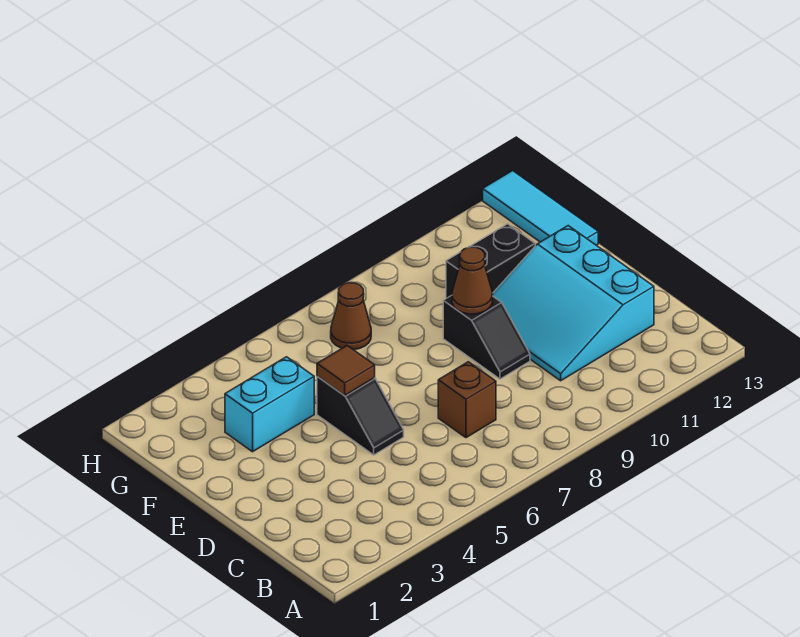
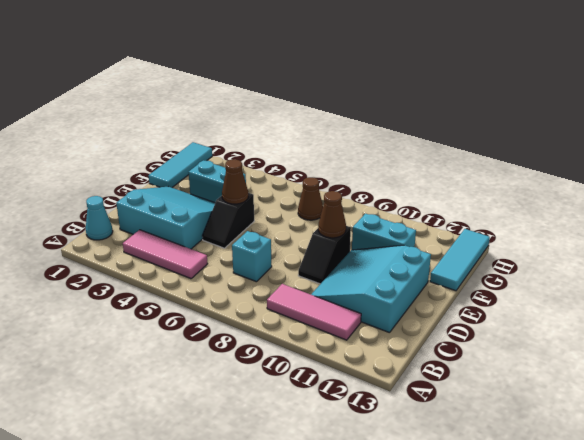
none -> cyan cone B1 level 1
none -> pink tile B3:B5 level 1
none -> pink tile B9:B11 level 1
none -> cyan slope C2:E4 level 1 top C
brown brick C7 level 1 -> cyan brick C7 level 1
brown tile E5 level 2 -> brown cone E5 level 2
none -> cyan tile F1:H1 level 1
black brick F10:F11 level 1 -> cyan brick F10:F11 level 1

